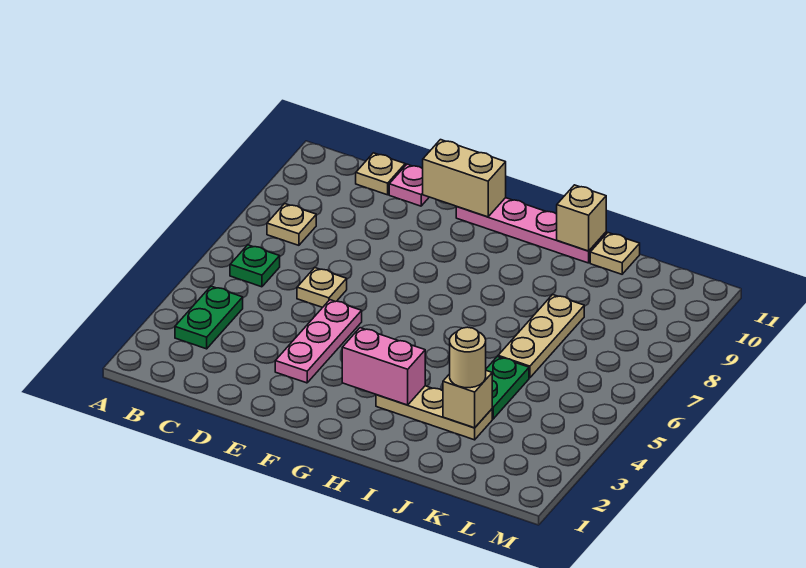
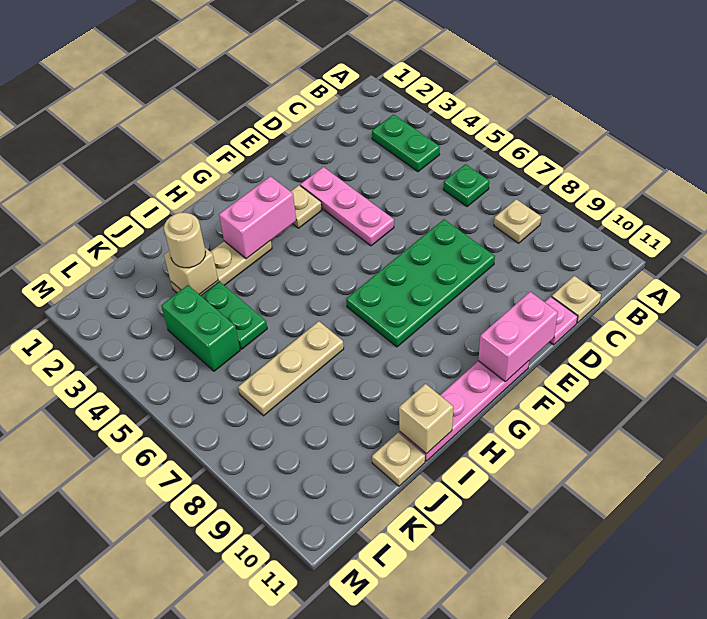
tan plate D6 level 1 -> tan plate F3 level 1
none -> green plate D7:G8 level 1
tan brick E11:F11 level 2 -> pink brick E11:F11 level 2
tan plate J6:J8 level 1 -> tan plate I7:K7 level 1
none -> green brick K4:K5 level 1

